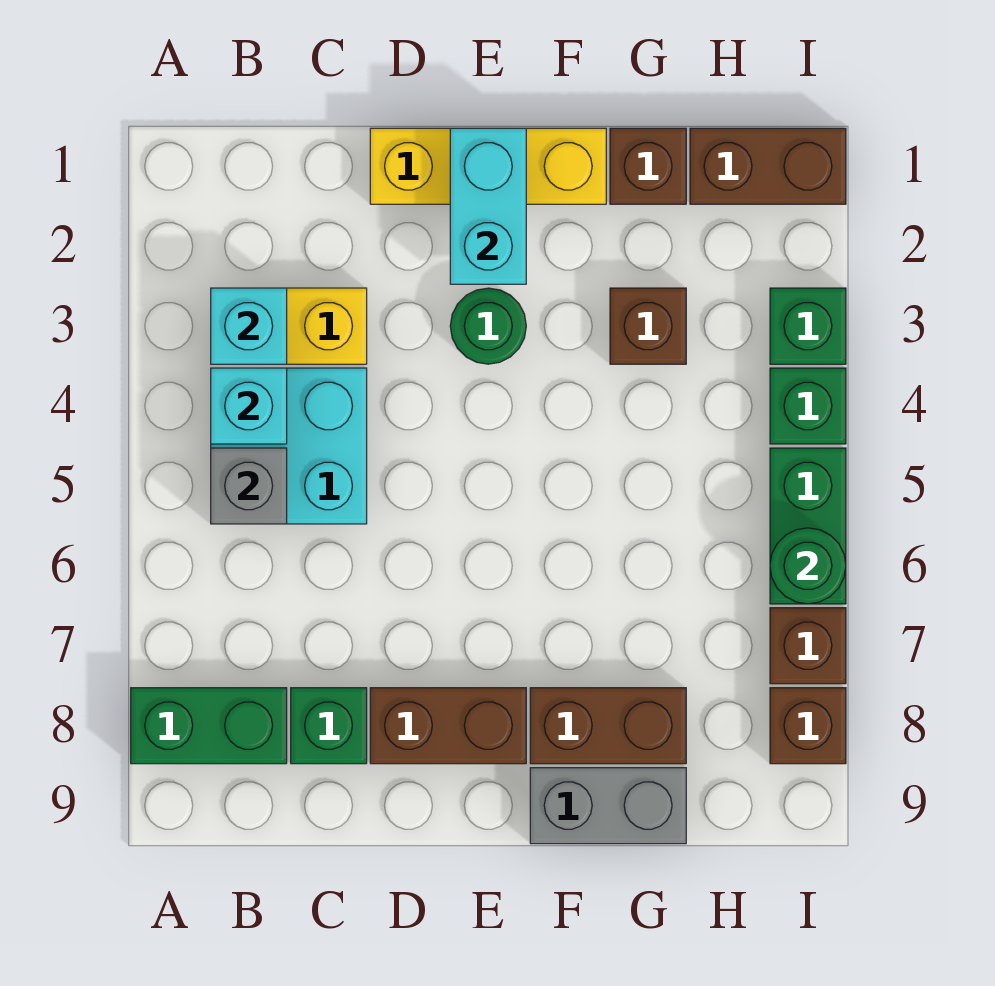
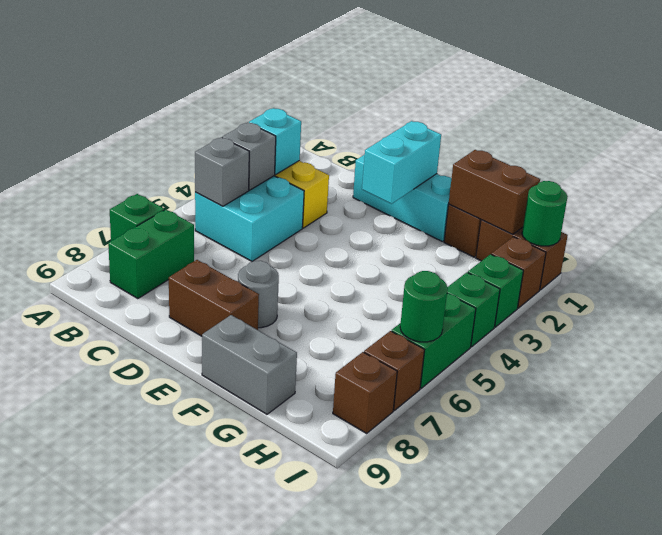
green brick A8:B8 level 1 -> green brick B7:B8 level 1
cyan brick B4 level 2 -> grey brick B4 level 2
green brick C8 level 1 -> green brick A7 level 1
yellow brick D1:F1 level 1 -> cyan brick D1:F1 level 1
green round brick E3 level 1 -> green round brick I1 level 2
none -> grey round brick E7 level 1
brown brick F8:G8 level 1 -> brown brick G1:H1 level 2
brown brick G3 level 1 -> brown brick I2 level 1

